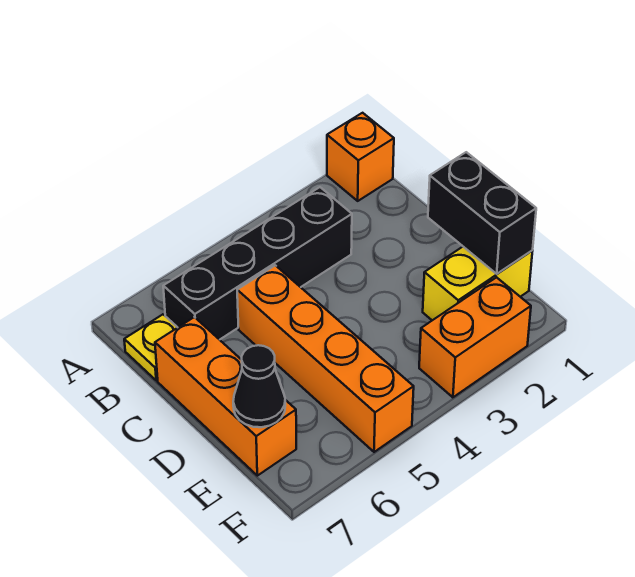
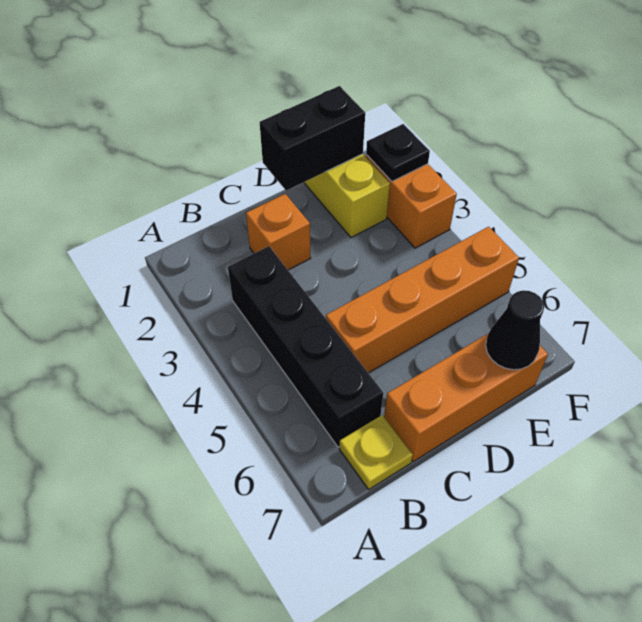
orange brick A1 level 1 -> orange brick C2 level 1
none -> black plate F2 level 2

